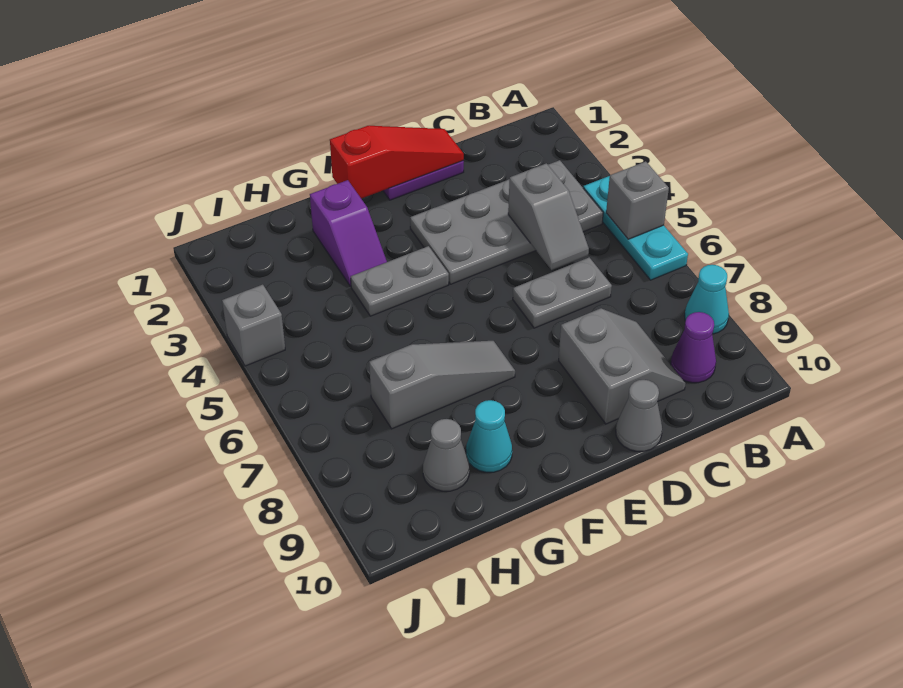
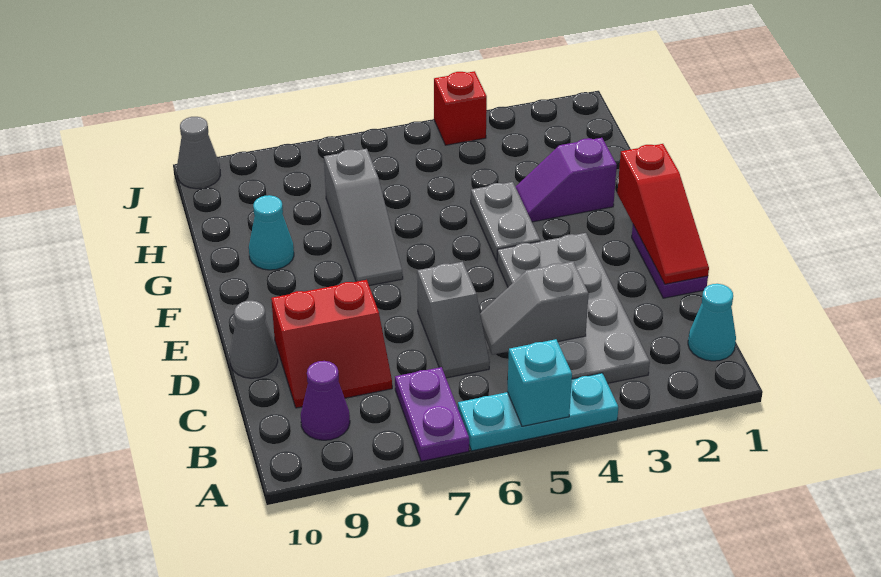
grey brick A5 level 2 -> cyan brick A5 level 2
none -> purple plate A7:B7 level 1
cyan cone A8 level 1 -> cyan cone B1 level 1
grey plate C6:D6 level 1 -> grey slope C6:D6 level 1 top D
grey slope C8:D9 level 1 top D -> red slope C8:D9 level 1 top D
grey cone H9 level 1 -> grey cone J10 level 1
grey brick J4 level 1 -> red brick J4 level 1

